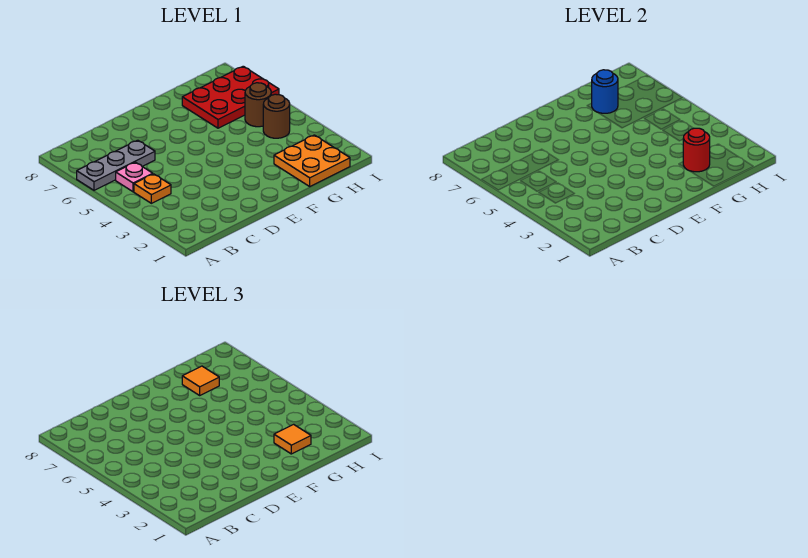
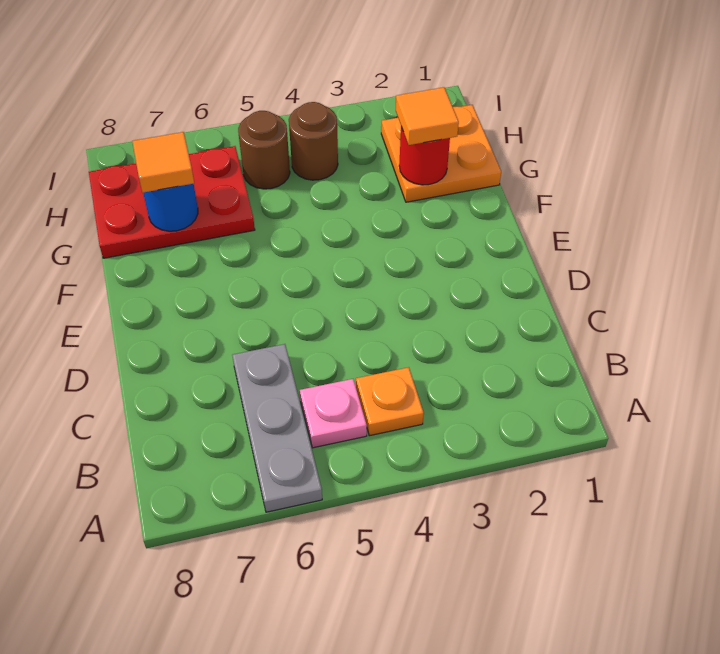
red plate G6:I7 level 1 -> red plate G6:H8 level 1

